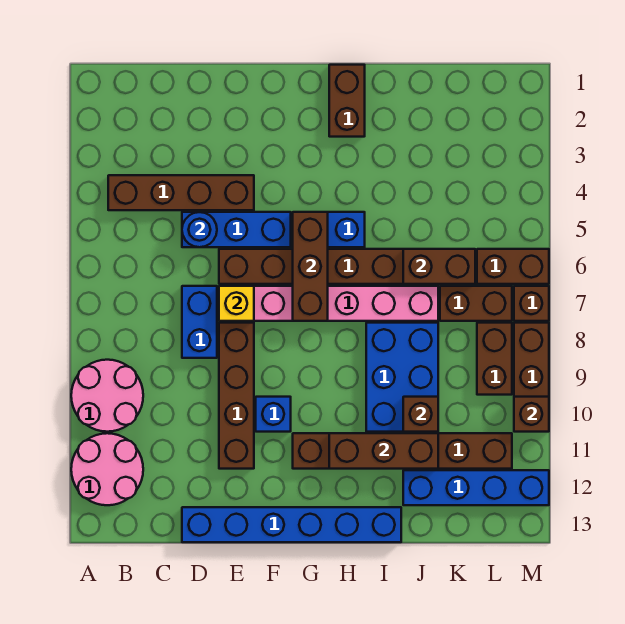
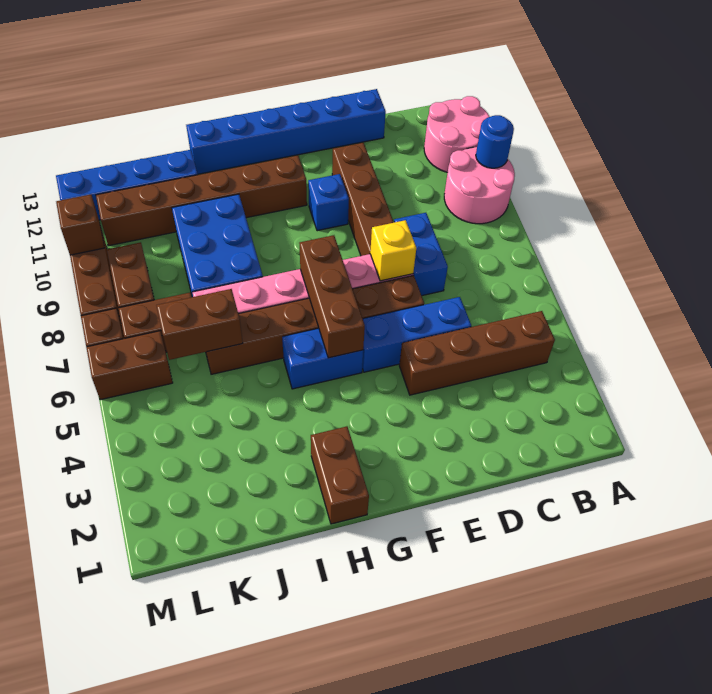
blue round brick D5 level 2 -> blue round brick A10 level 2
brown brick H11:J11 level 2 -> none
brown brick J10 level 2 -> none

